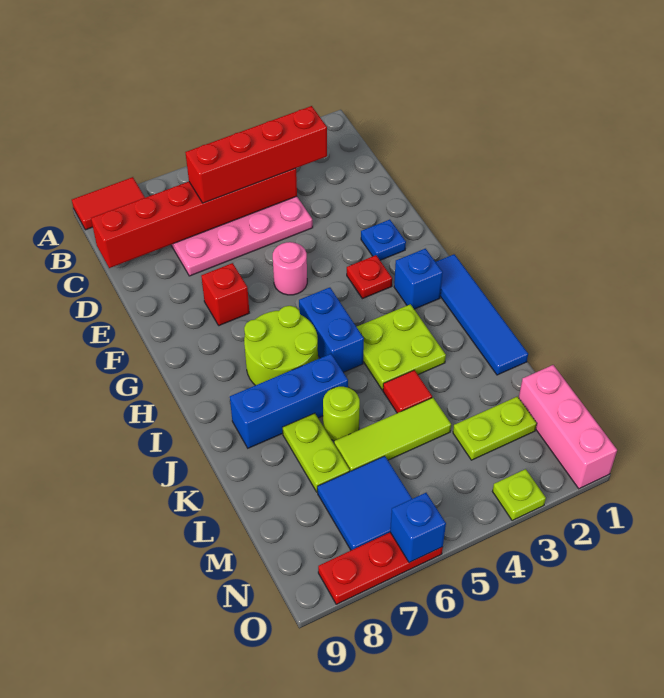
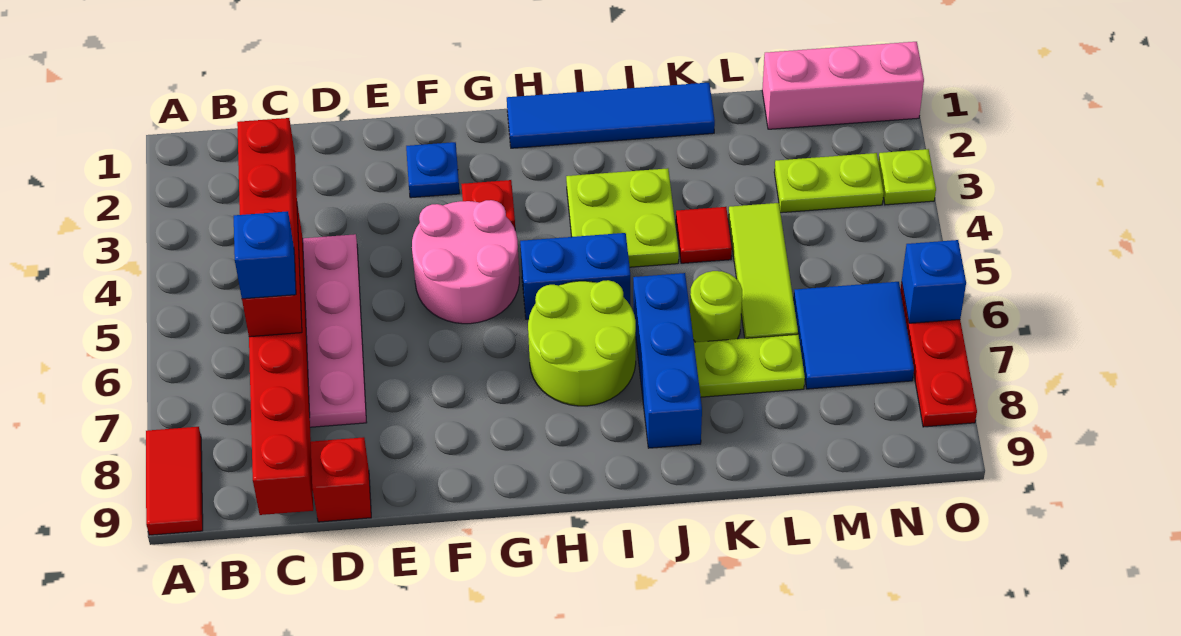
pink round brick F5 level 1 -> pink round brick F4:G5 level 1
red brick F7 level 1 -> red brick D9 level 1
blue brick H2 level 1 -> blue brick C6 level 4
lime plate M2:M3 level 1 -> lime plate M3:N3 level 1

